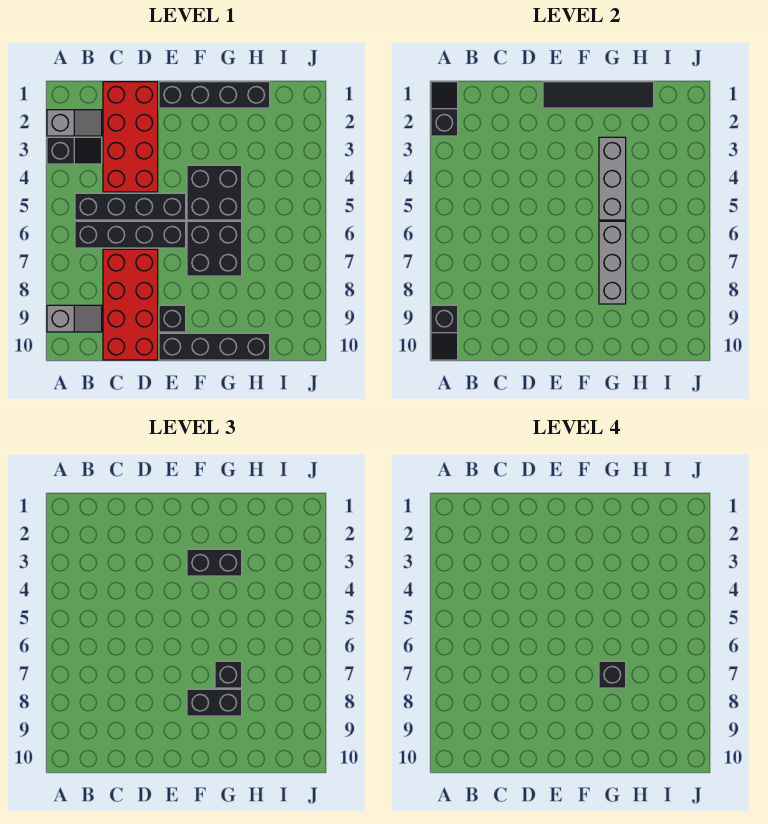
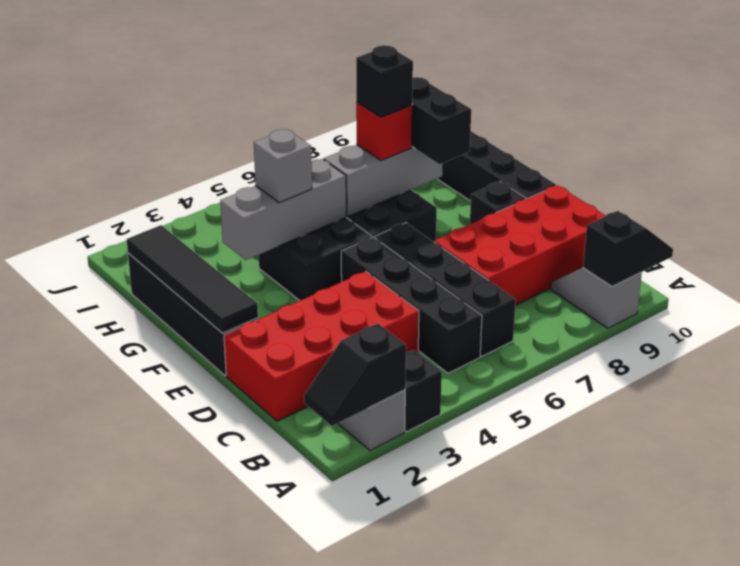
black brick F3:G3 level 3 -> none
none -> grey brick G4 level 3
black brick G7 level 3 -> red brick G7 level 3

